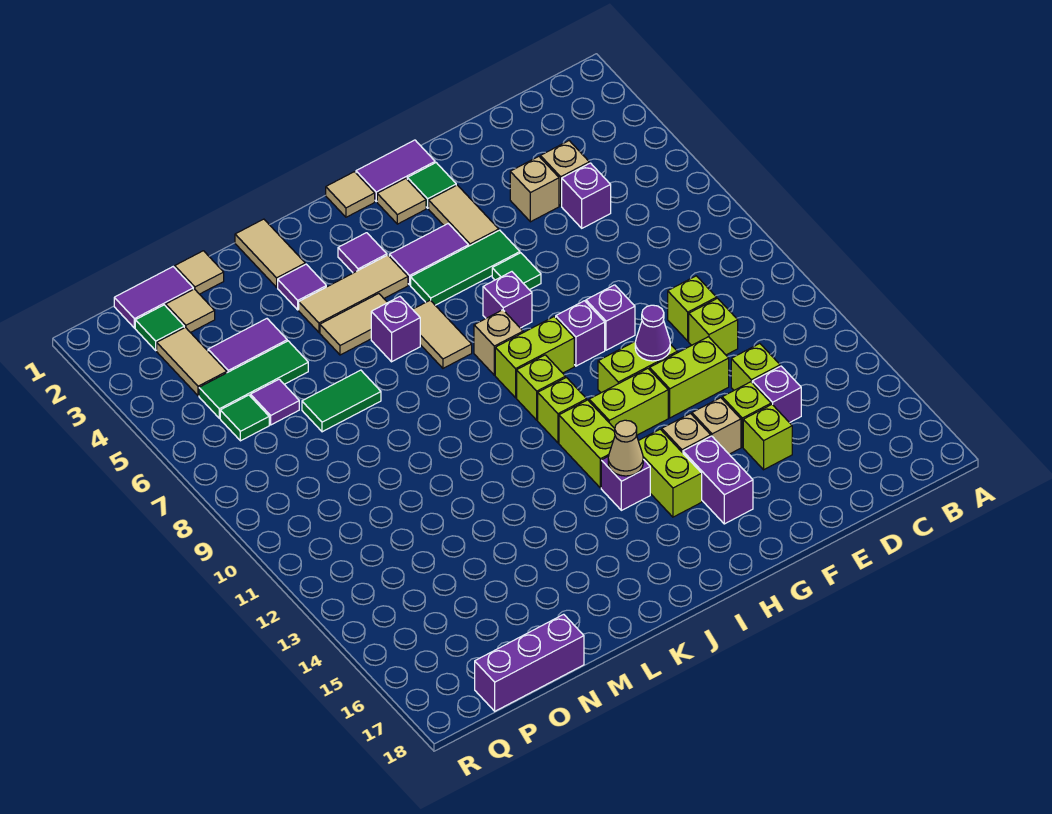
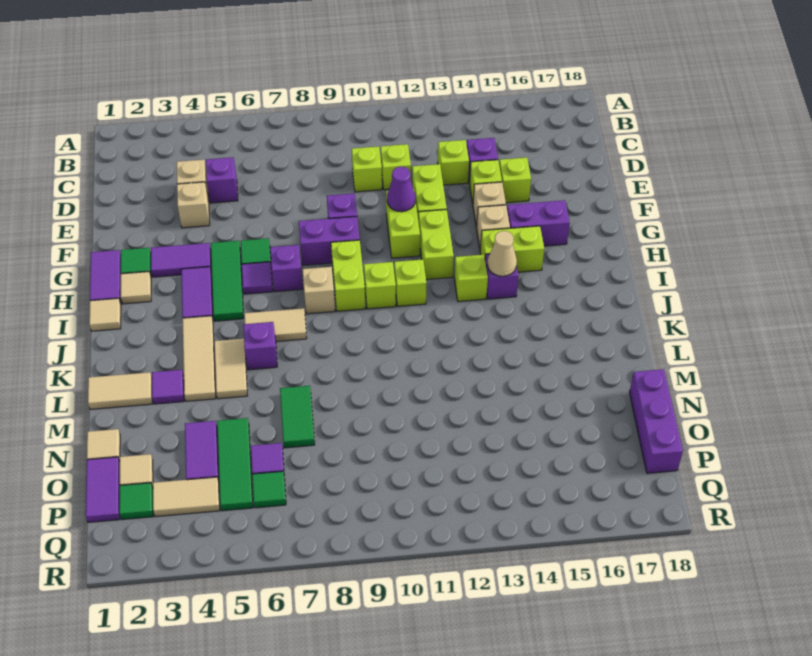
tan tile G3:G4 level 1 -> purple tile G3:G4 level 1
purple brick G9 level 1 -> purple brick G8:G9 level 1
lime brick I12:I13 level 1 -> lime brick I13 level 1
purple tile J3 level 1 -> purple tile H6 level 1

